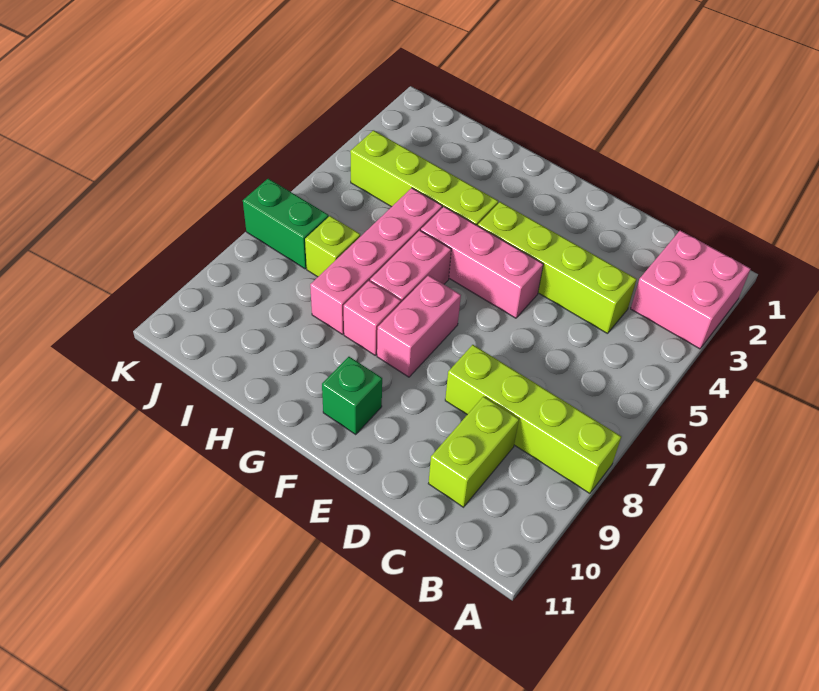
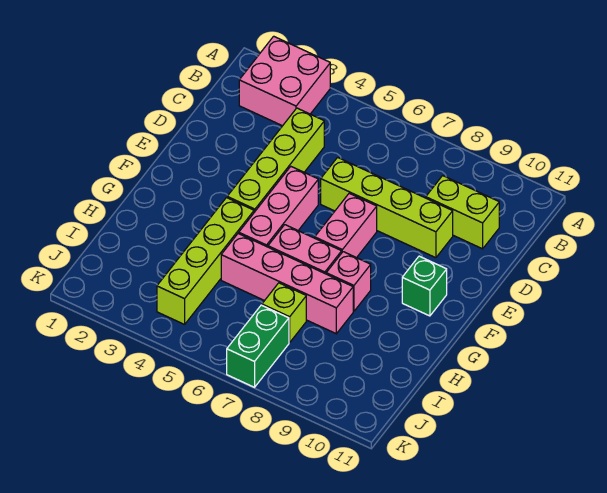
lime brick A8:D8 level 1 -> lime brick D6:D9 level 1
pink brick F7:F8 level 1 -> pink brick E7:F7 level 1

